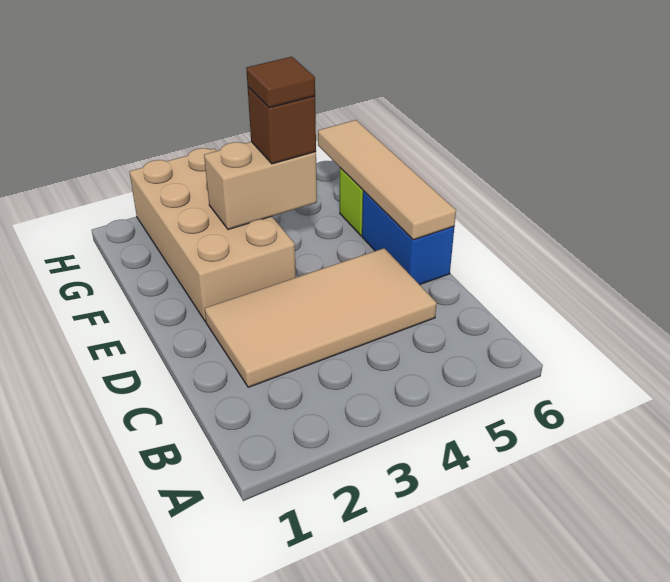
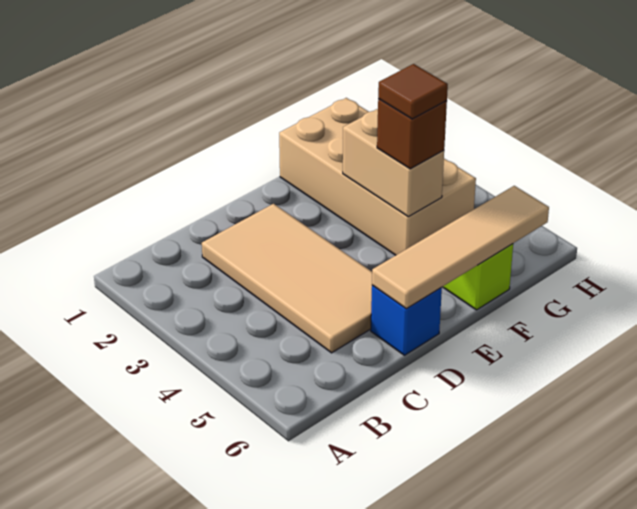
blue brick D6:E6 level 1 -> blue brick D6 level 1
tan brick E2:H3 level 1 -> tan brick F1:G4 level 1

